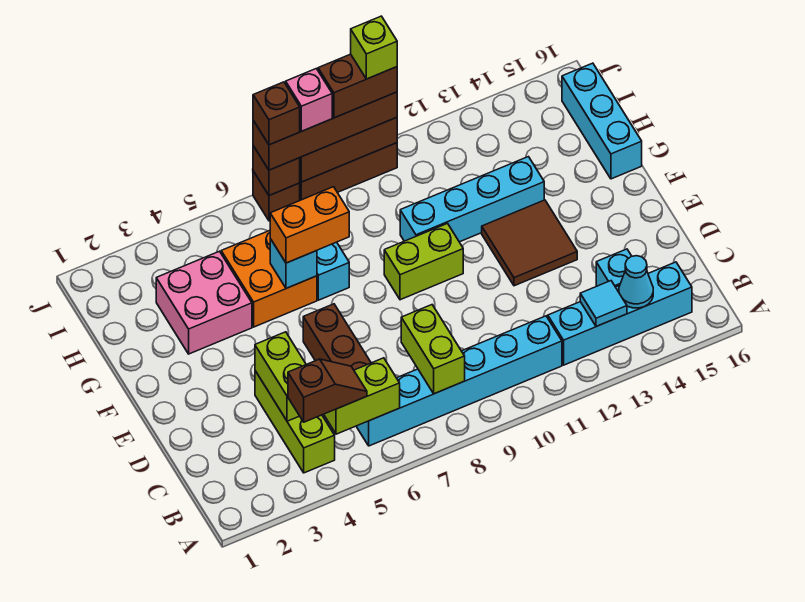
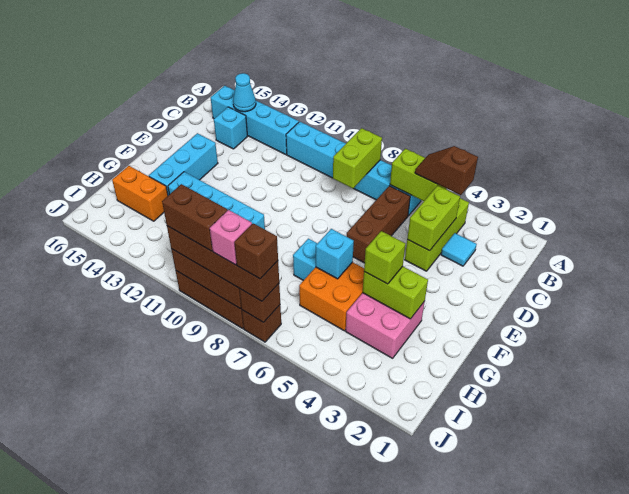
cyan tile B13 level 2 -> cyan tile C3 level 1
brown tile E12:F13 level 1 -> none
lime brick F9:F10 level 1 -> lime brick G3:G4 level 2
orange brick G6:G7 level 3 -> orange brick H14:H15 level 1
cyan brick G16:I16 level 1 -> cyan brick E14:G14 level 1
lime brick J10 level 5 -> lime brick G4 level 3

